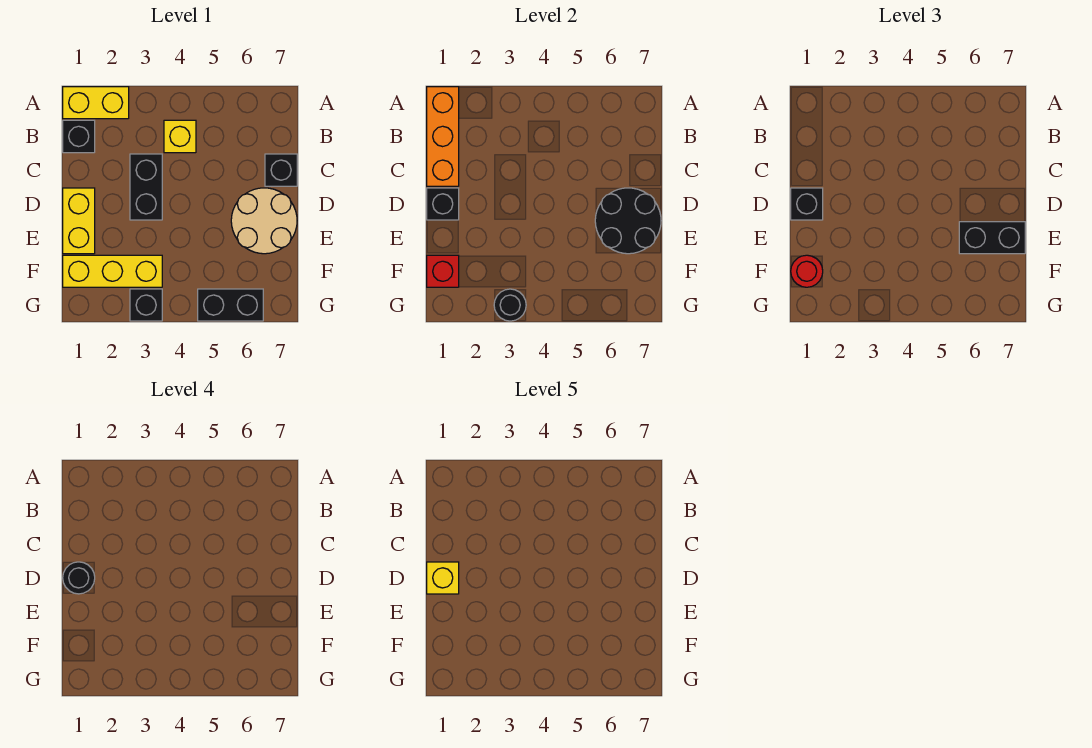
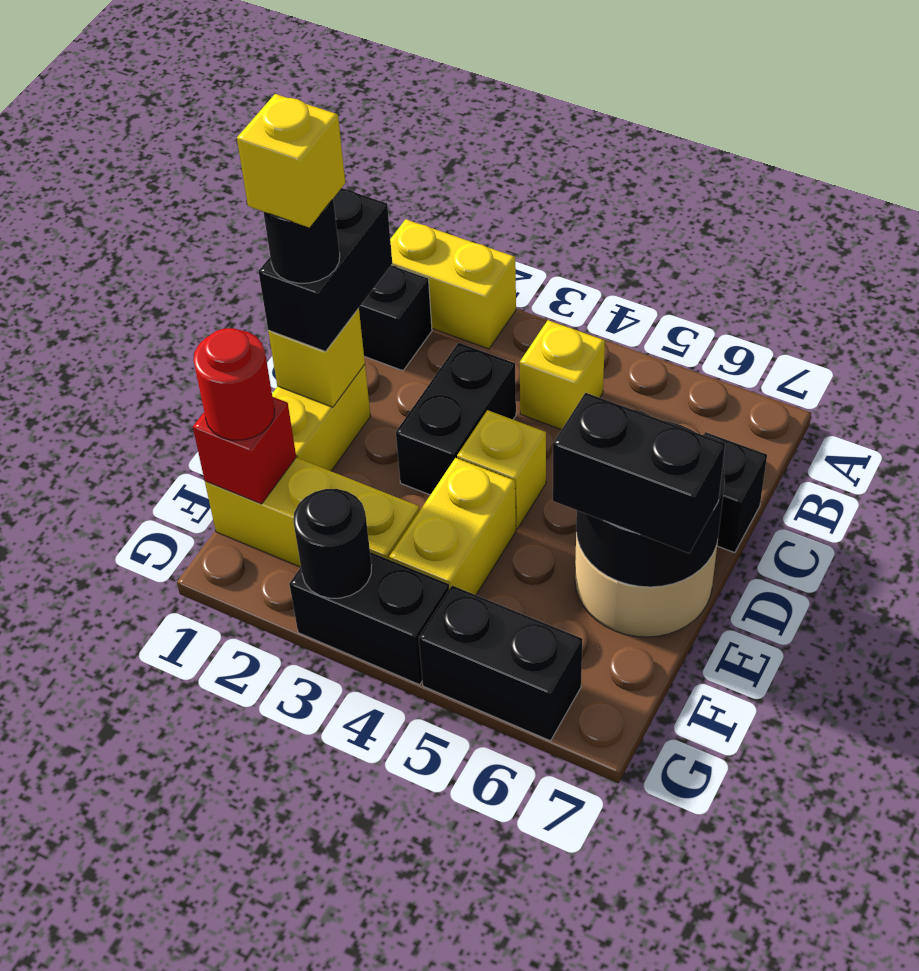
orange brick A1:C1 level 2 -> none
black brick D1 level 2 -> yellow brick D1 level 2
black brick D1 level 3 -> black brick C1:D1 level 3
none -> yellow brick D4 level 1
none -> yellow brick E4:F4 level 1
black brick G3 level 1 -> black brick G3:G4 level 1

